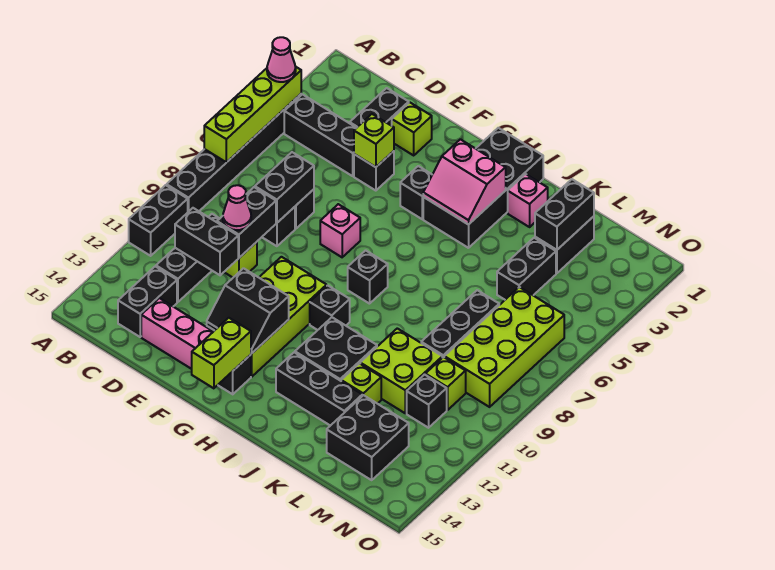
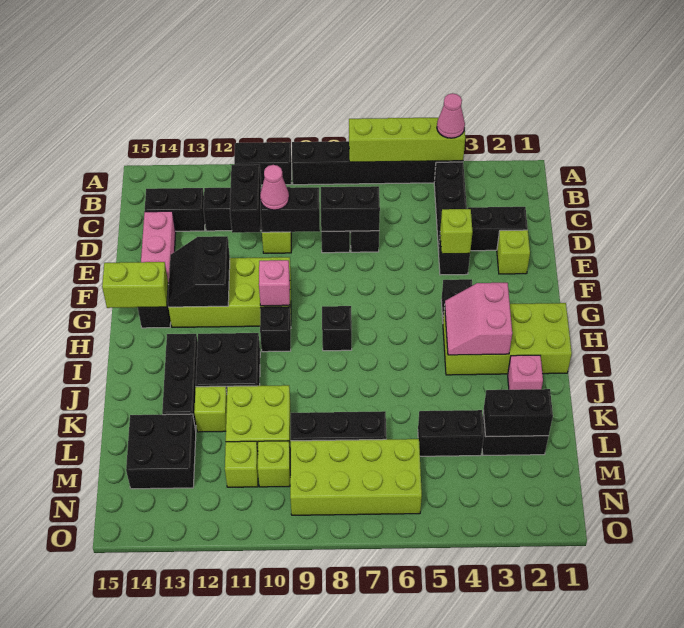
pink brick F7 level 1 -> pink brick G10 level 2
black brick H1:I4 level 1 -> lime brick H1:I4 level 1
black brick M11 level 1 -> lime brick M11 level 1

